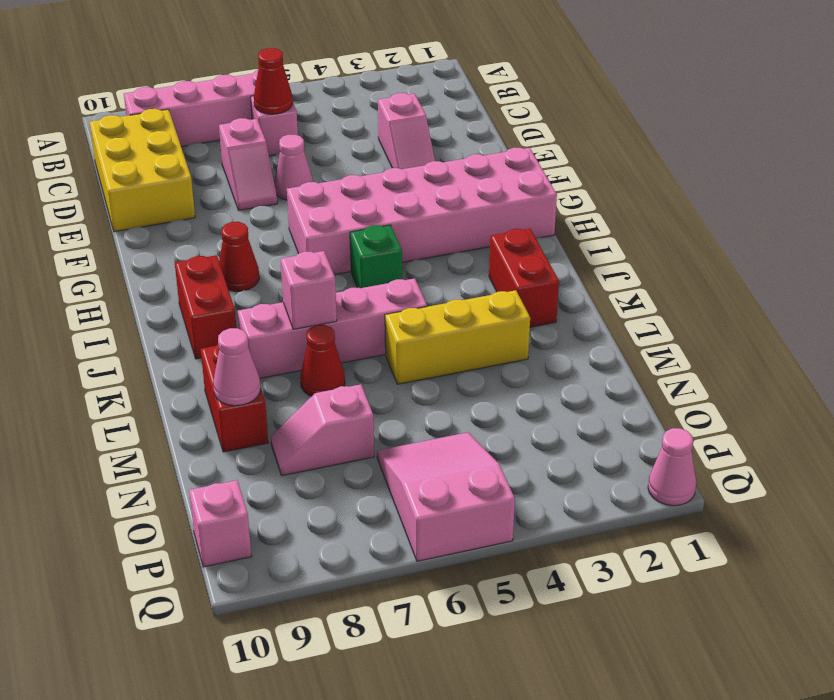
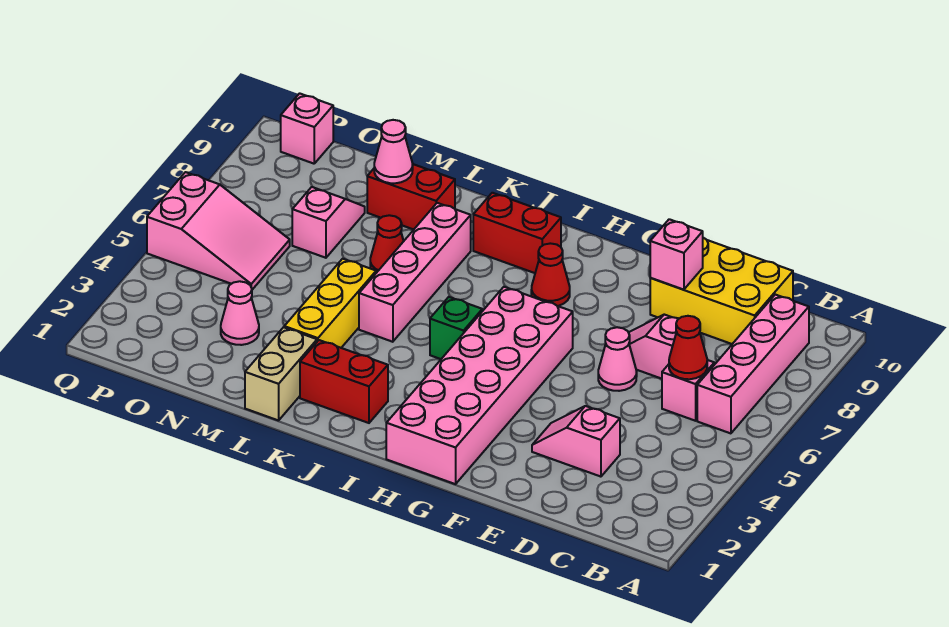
pink brick K7 level 2 -> pink brick E9 level 2
none -> tan brick L1:L2 level 1
pink cone Q1 level 1 -> pink cone N3 level 1

